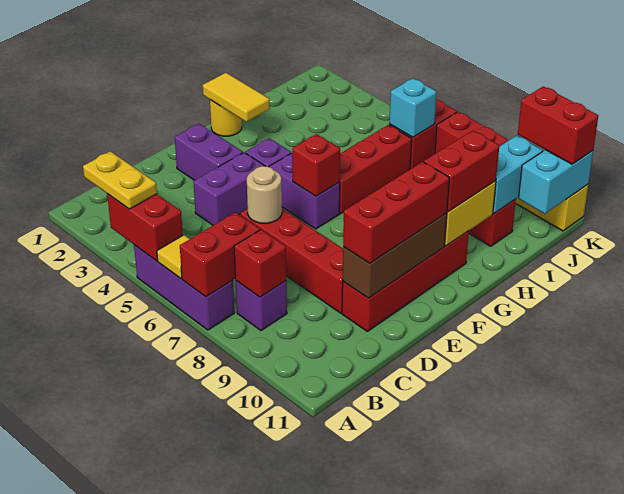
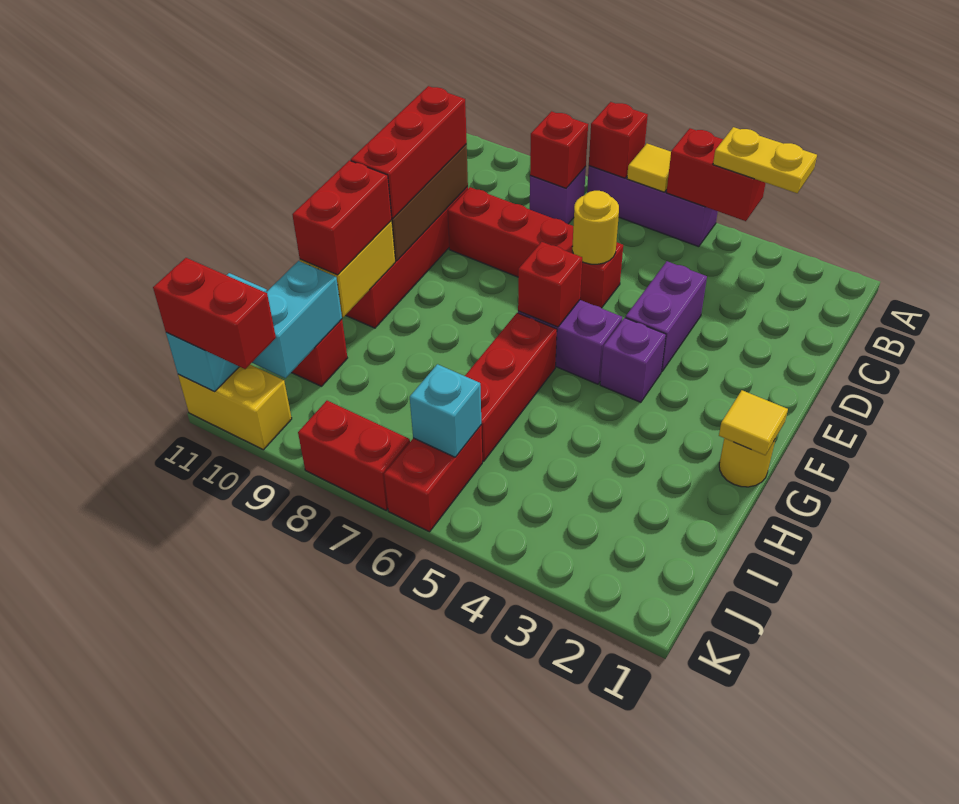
red brick A7:B7 level 2 -> red brick A7 level 2
tan round brick D6 level 2 -> yellow round brick D6 level 2
purple brick E2:E3 level 1 -> none
yellow tile G1:G2 level 2 -> yellow tile G1 level 2

